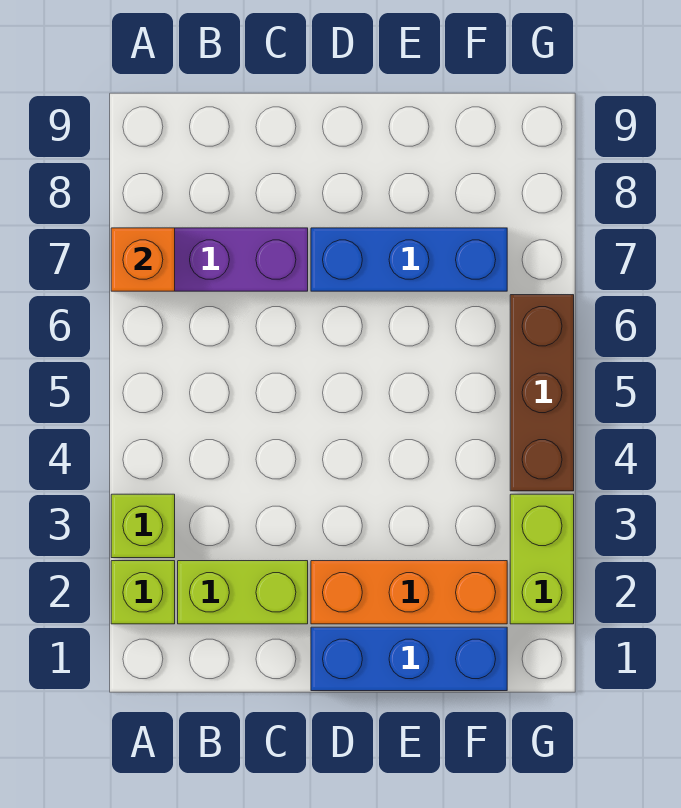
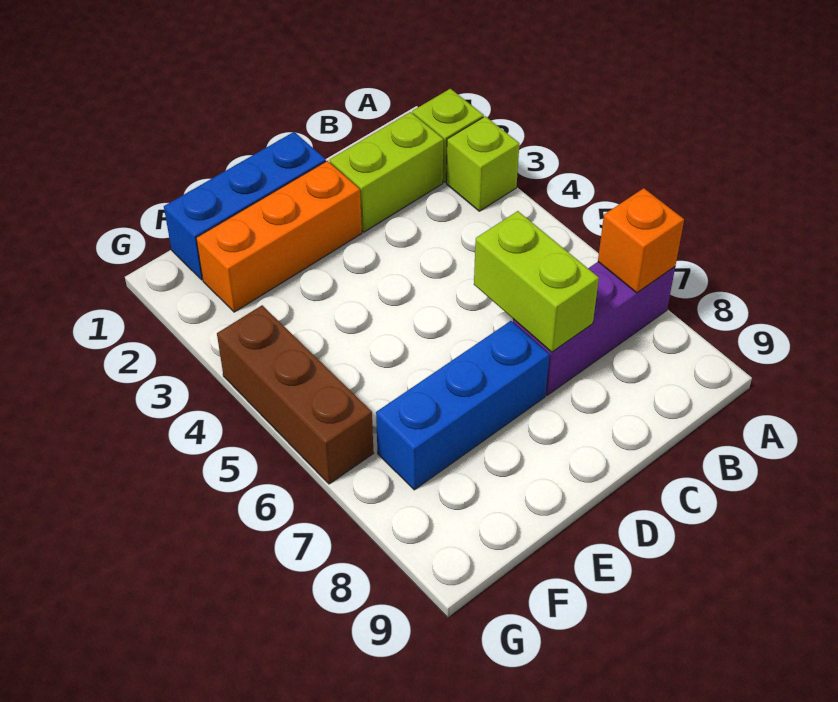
lime brick G2:G3 level 1 -> lime brick C6:C7 level 2

